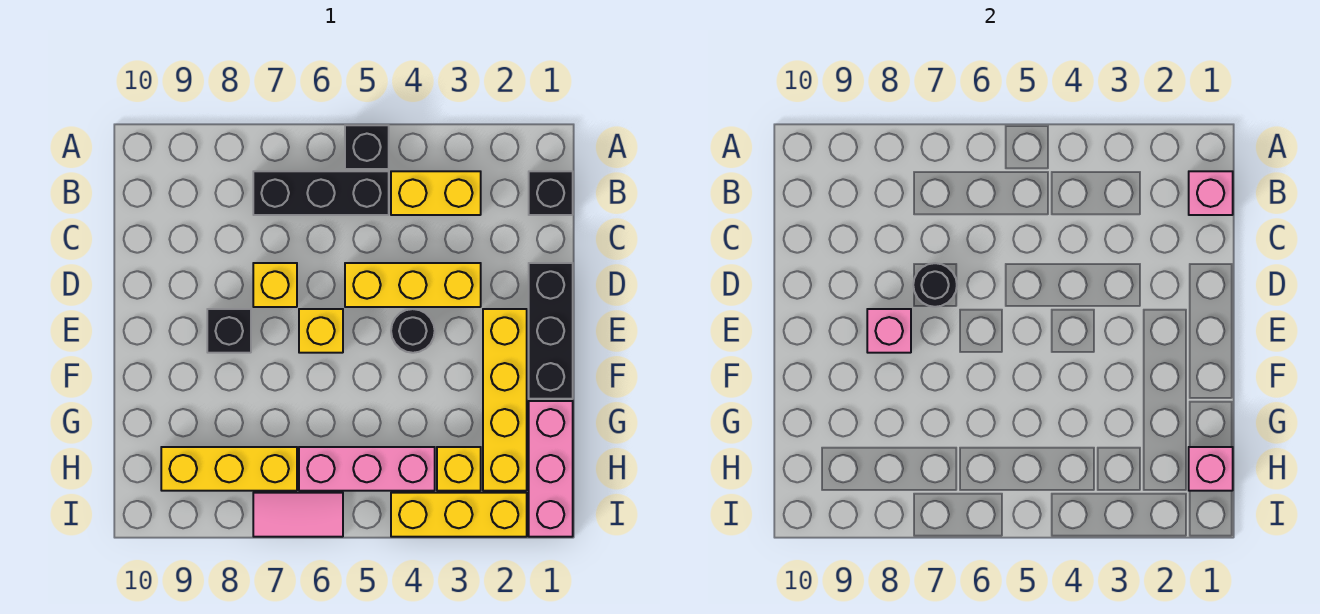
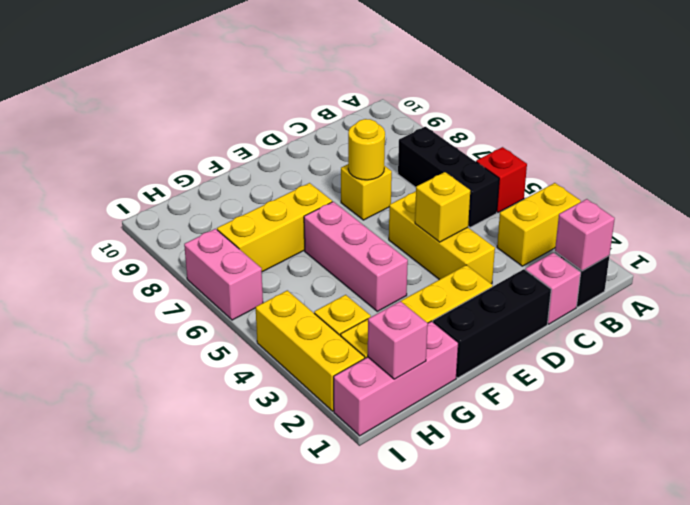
black brick A5 level 1 -> red brick A5 level 1
yellow brick B3:B4 level 1 -> yellow brick A3:B3 level 1
black round brick D7 level 2 -> yellow round brick D7 level 2
black round brick E4 level 1 -> none
yellow brick E6 level 1 -> yellow brick D4 level 2
black brick E8 level 1 -> none
pink brick E8 level 2 -> pink brick C1 level 1
pink brick H4:H6 level 1 -> pink brick F4:F6 level 1
yellow brick H7:H9 level 1 -> yellow brick F7:H7 level 1
pink tile I6:I7 level 1 -> pink brick I6:I7 level 1

